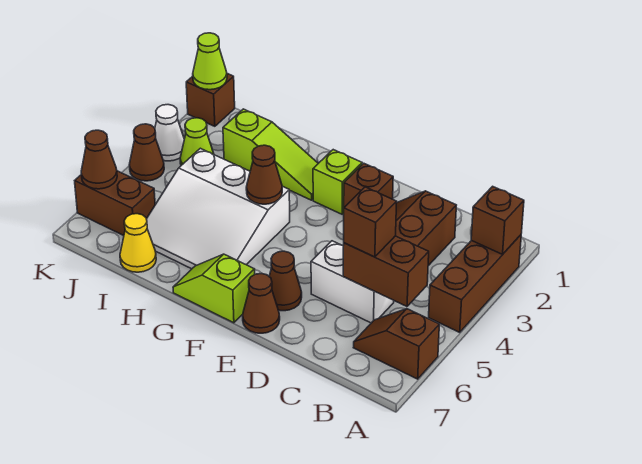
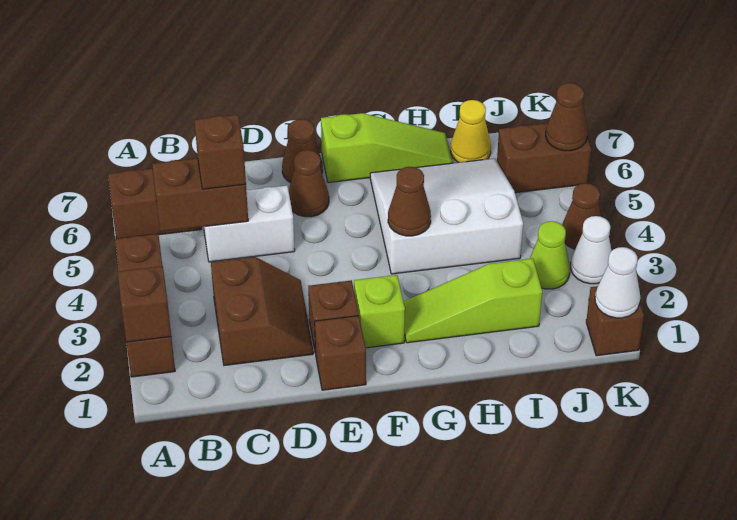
none -> brown brick E1 level 1
lime slope F7:G7 level 1 top F -> lime slope F7:H7 level 1 top F
lime cone K1 level 2 -> white cone K1 level 2

